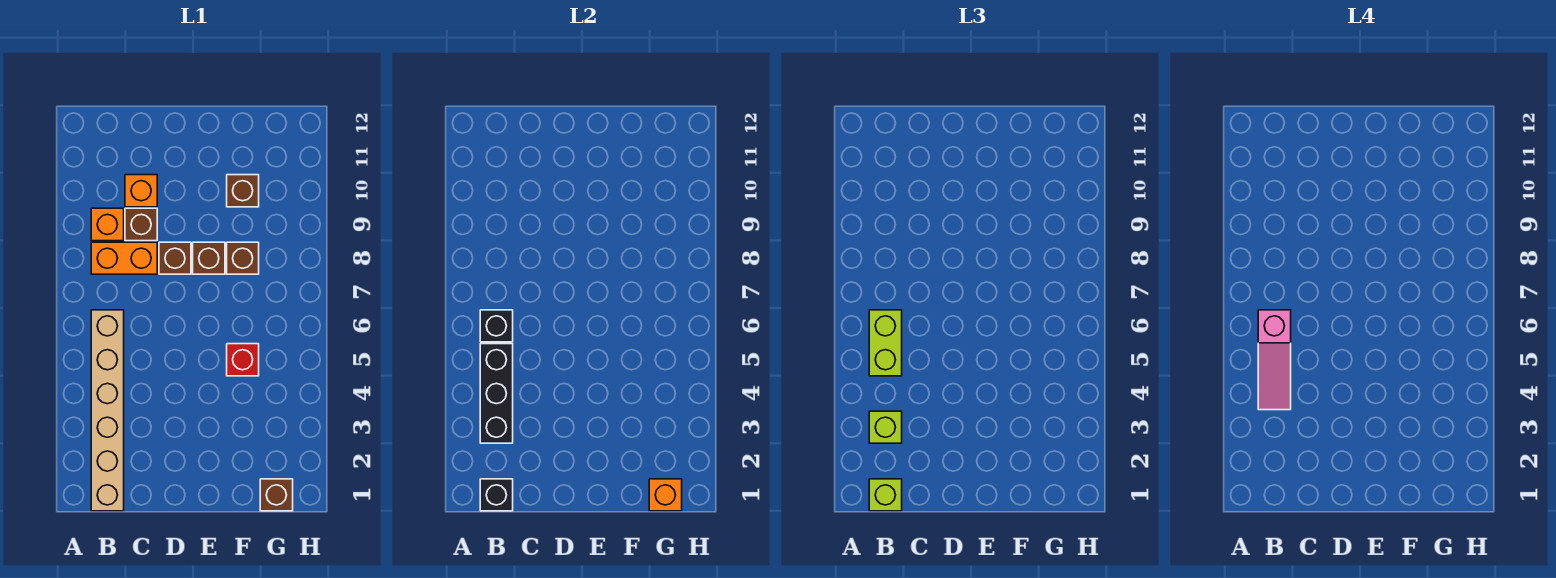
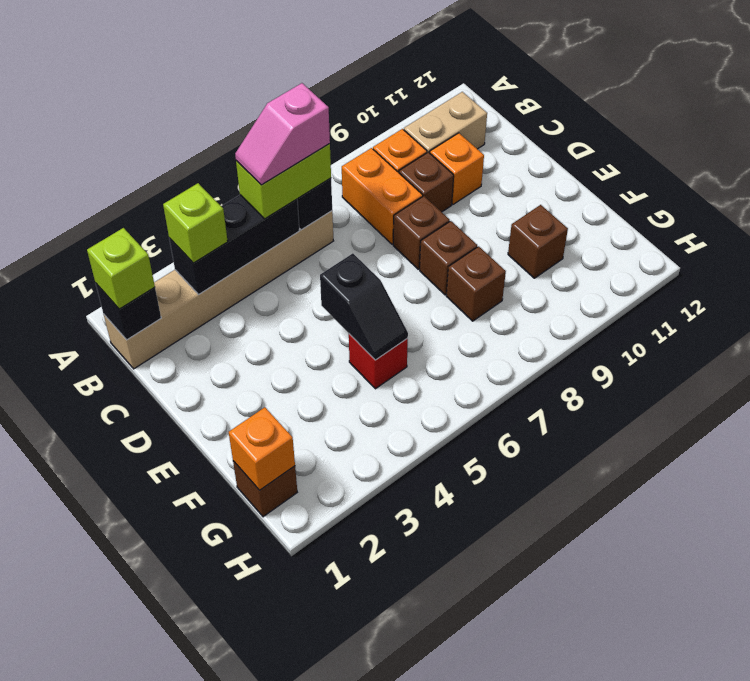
pink slope B4:B6 level 4 top 6 -> pink slope B5:B6 level 4 top 6
none -> tan brick B10:B11 level 1
none -> black slope E5:F5 level 2 top E

